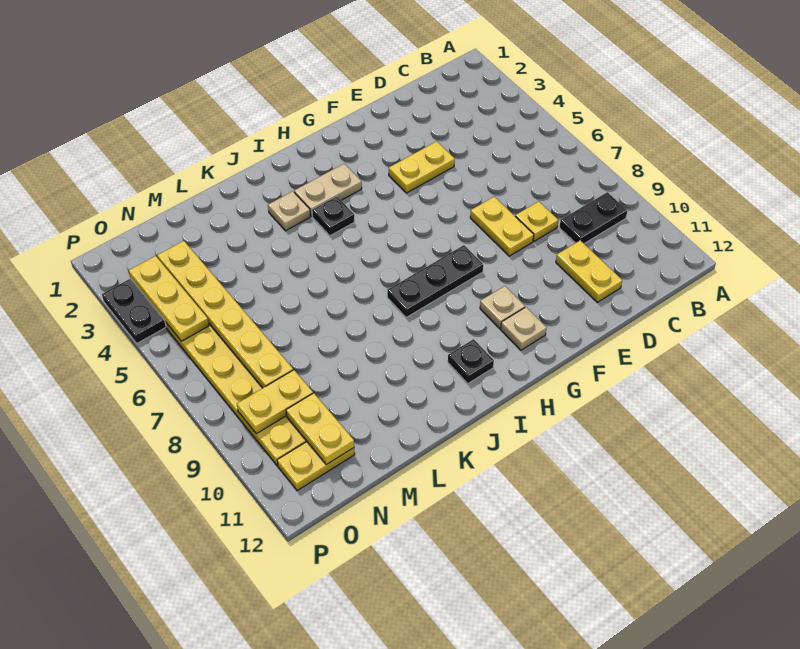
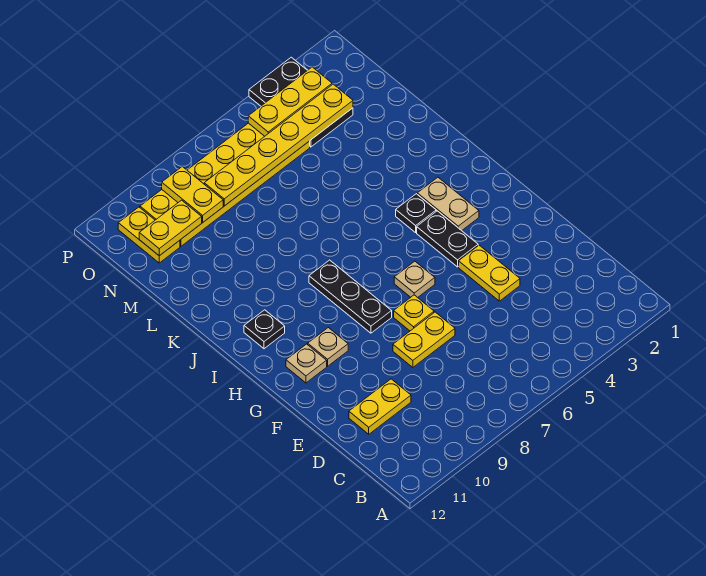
black plate B9:C9 level 1 -> black plate G4:H4 level 1
yellow plate D8 level 1 -> yellow plate F7 level 1
tan plate J3 level 1 -> tan plate G6 level 1

